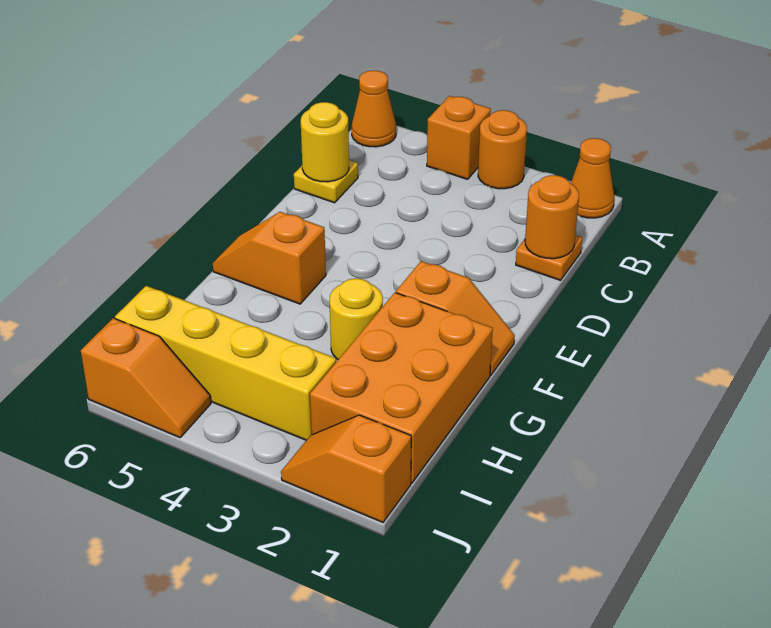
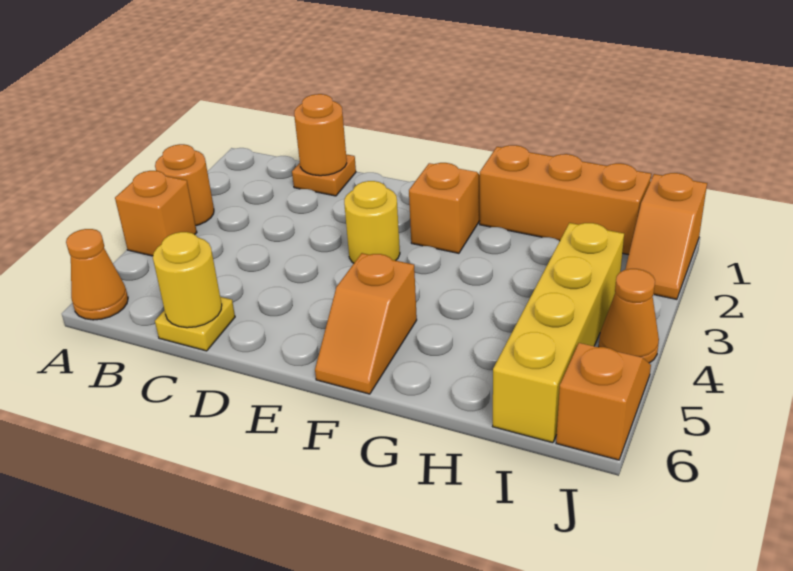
orange cone A1 level 1 -> orange cone J4 level 1
orange brick G1:I2 level 1 -> orange brick G1:I1 level 1
yellow round brick G3 level 1 -> yellow round brick E3 level 1

